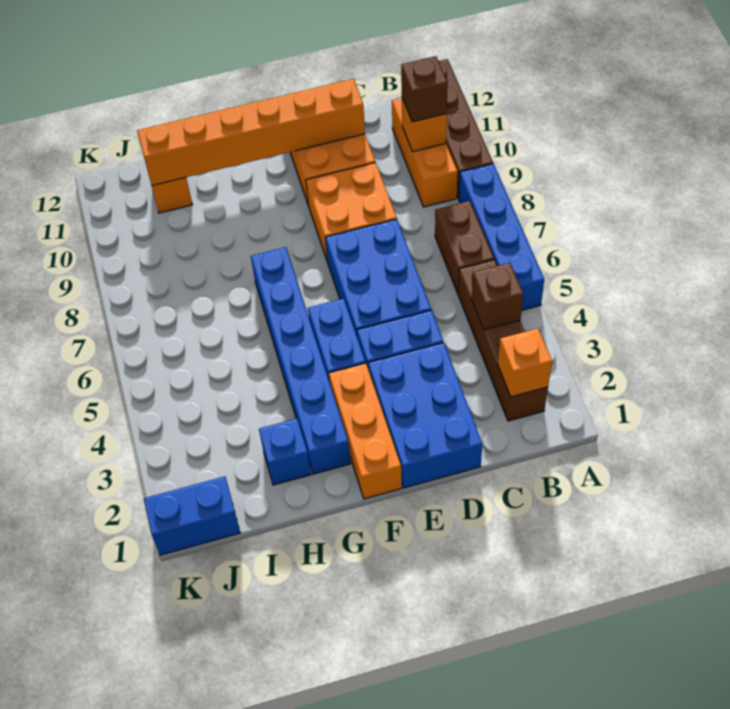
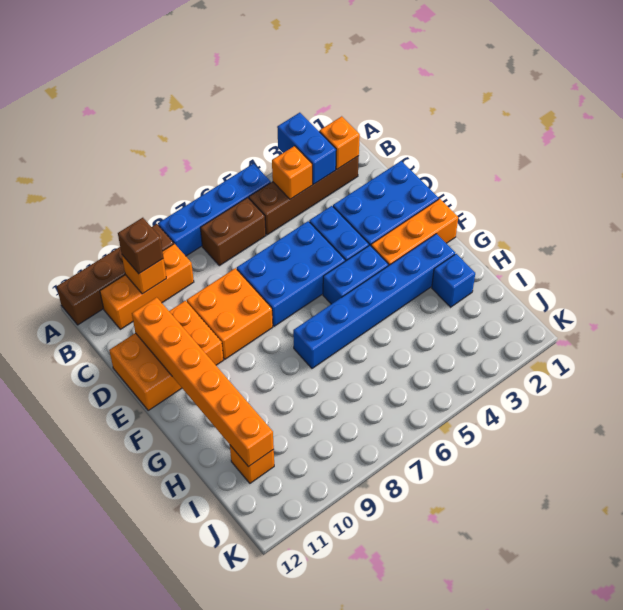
brown brick B4 level 2 -> orange brick B4 level 2
blue brick J1:K1 level 1 -> blue brick A3:B3 level 2

